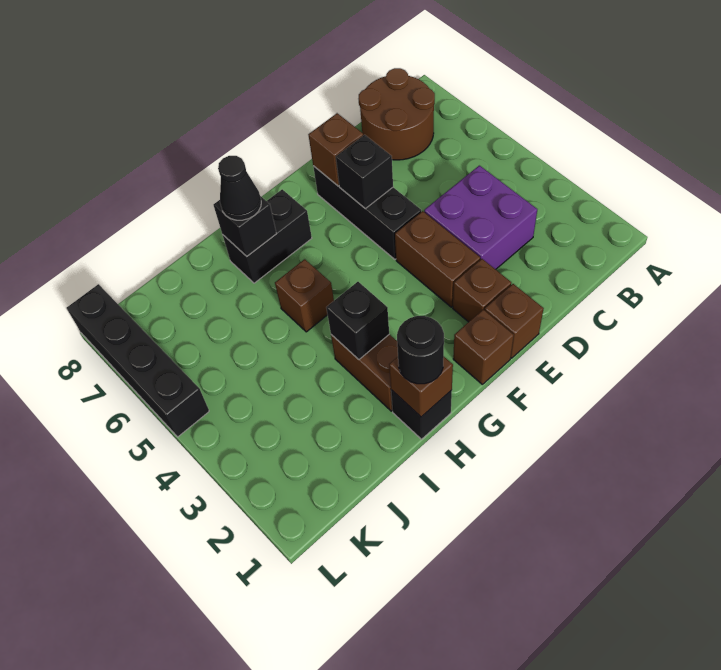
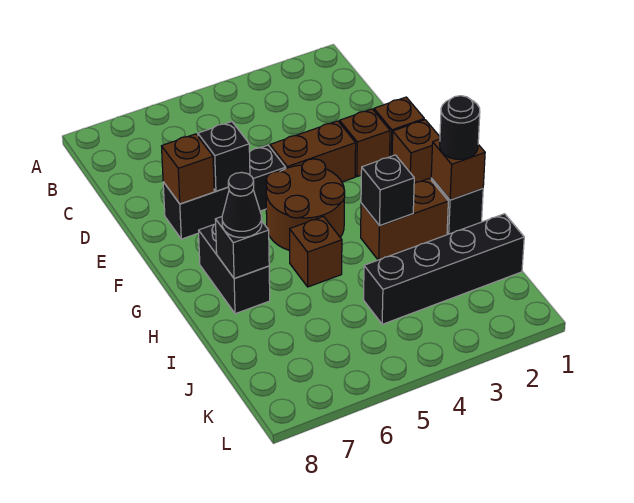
brown round brick B7:C8 level 1 -> brown round brick F4:G5 level 1
purple brick C3:D4 level 1 -> none
black brick L5:L8 level 1 -> black brick J1:J4 level 1

